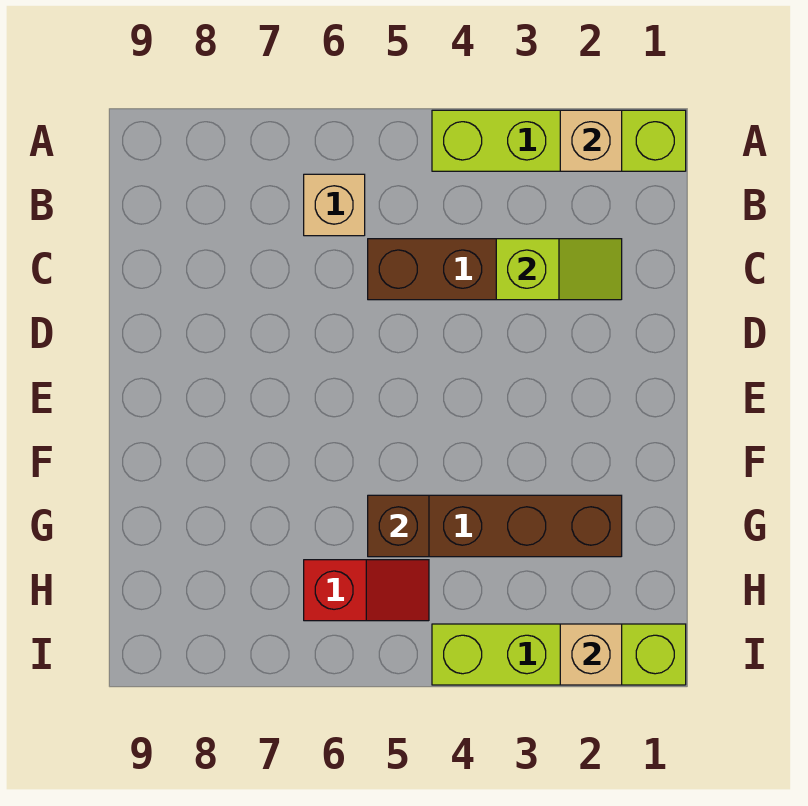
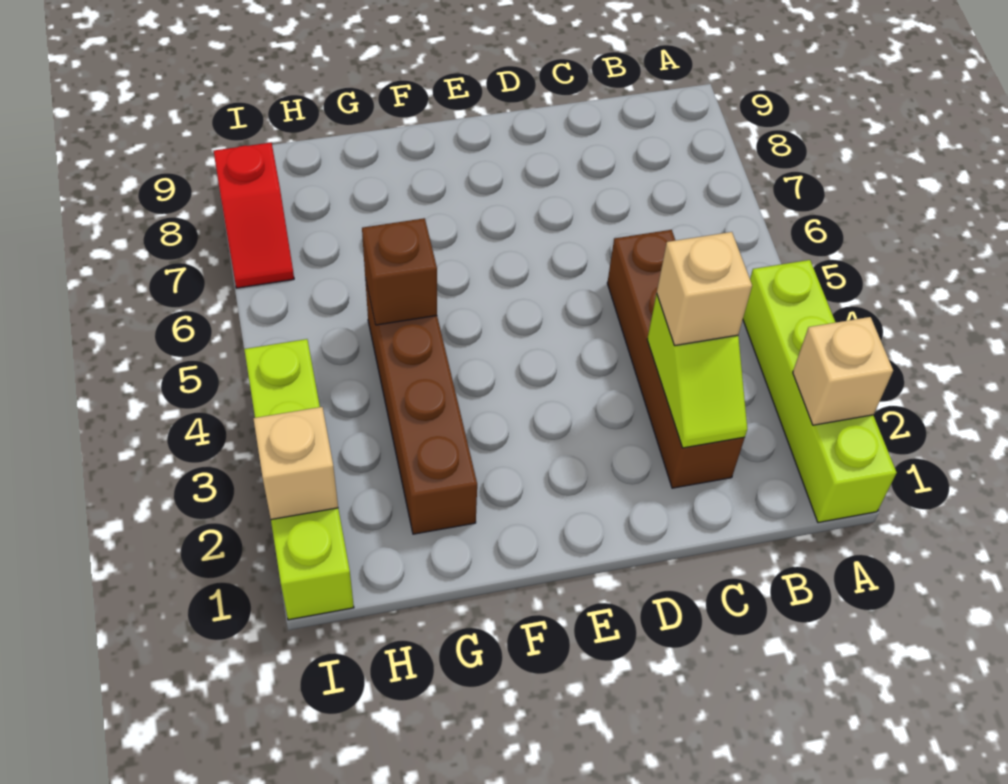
tan brick B6 level 1 -> tan brick C3 level 3
red slope H5:H6 level 1 top 6 -> red slope I7:I8 level 1 top 8

